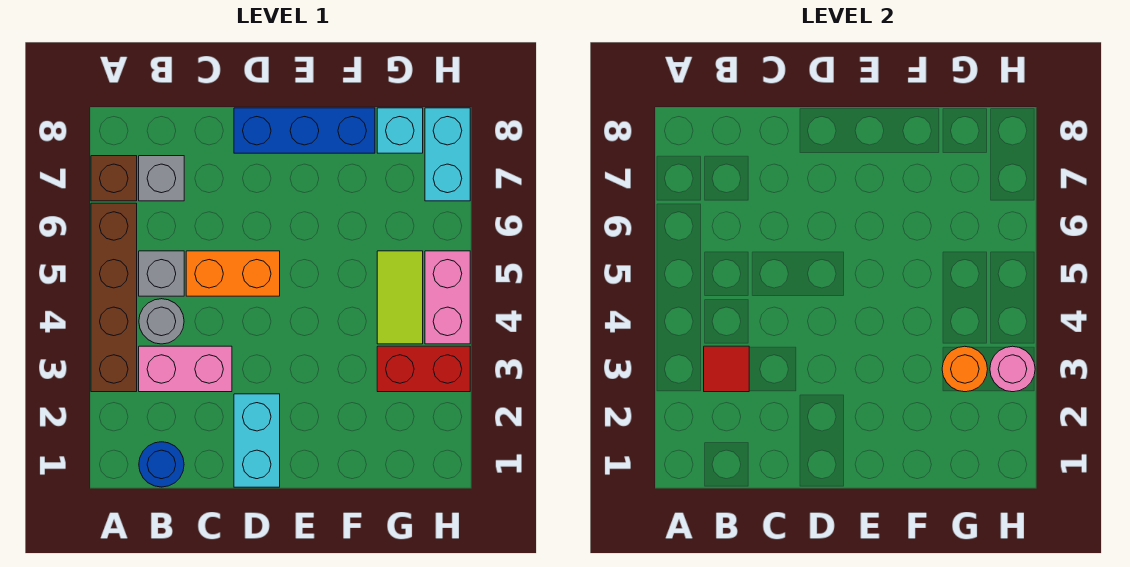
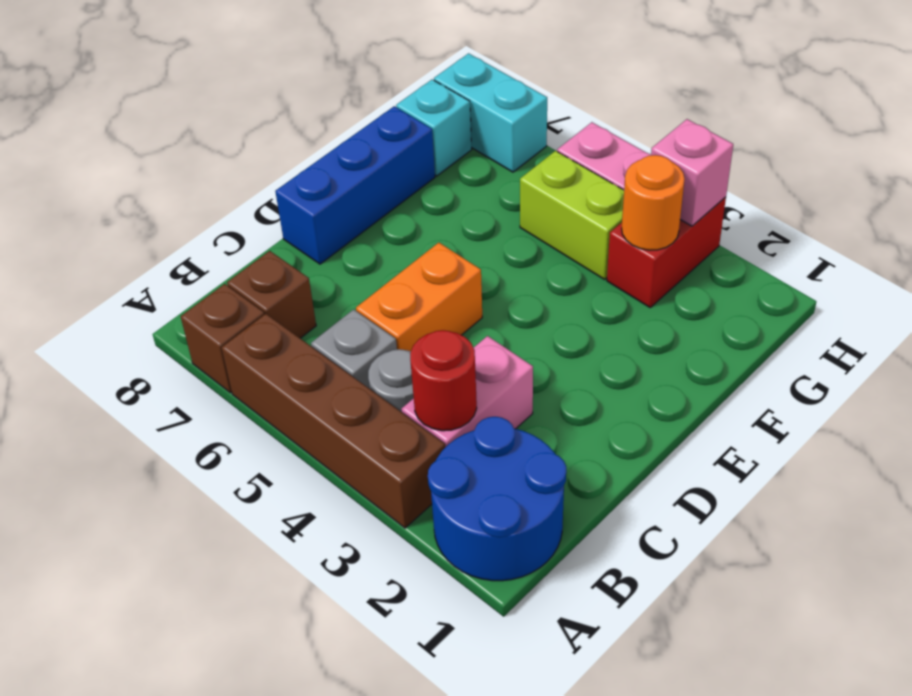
blue round brick B1 level 1 -> blue round brick A1:B2 level 1
red tile B3 level 2 -> red round brick B3 level 2
grey brick B7 level 1 -> brown brick B7 level 1
cyan brick D1:D2 level 1 -> none
lime tile G4:G5 level 1 -> lime brick G4:G5 level 1
pink round brick H3 level 2 -> pink brick H3 level 2

